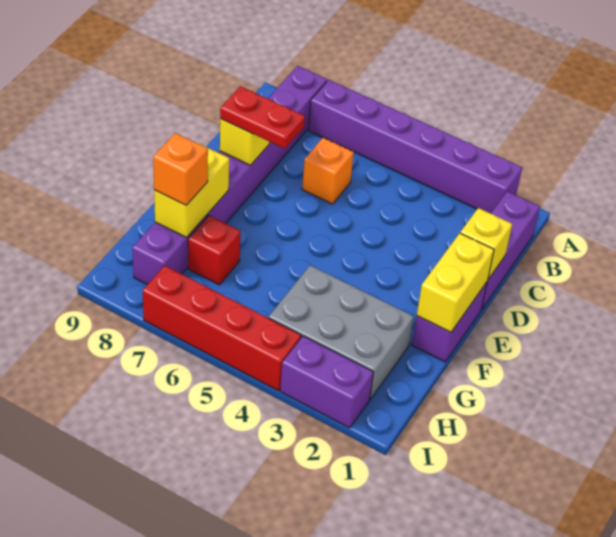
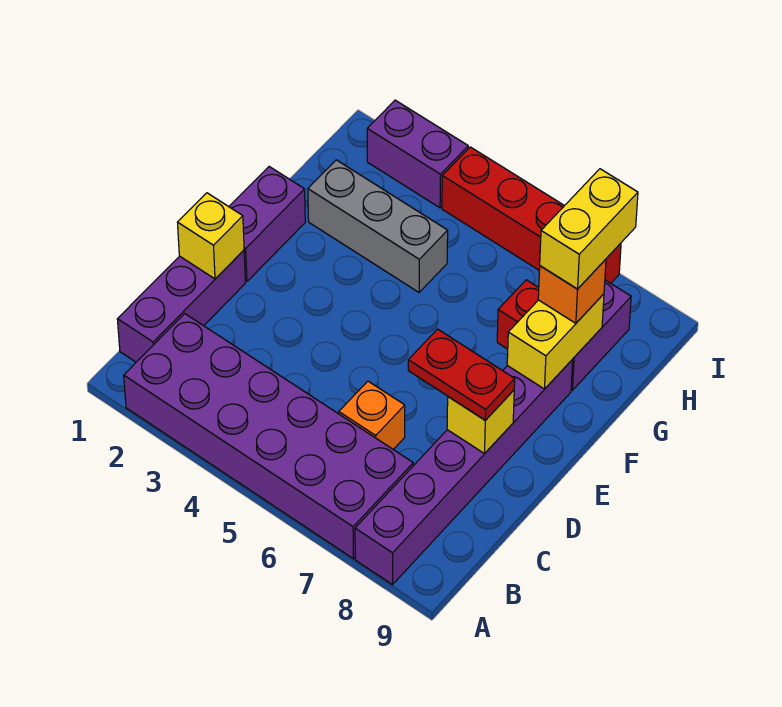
purple brick A2:A7 level 1 -> purple brick A2:B7 level 1
yellow brick E1:F1 level 2 -> yellow brick G8:H8 level 4
grey brick G2:H4 level 1 -> grey brick G2:G4 level 1

